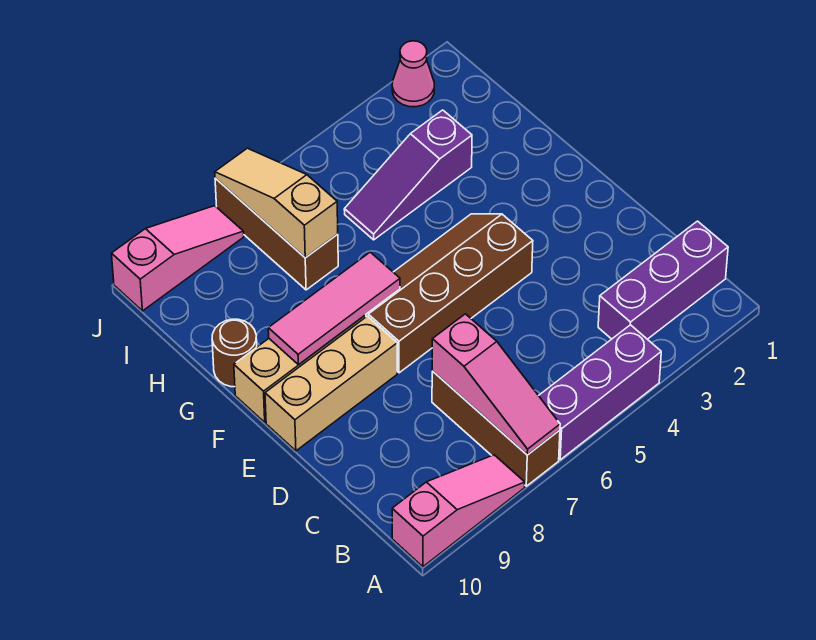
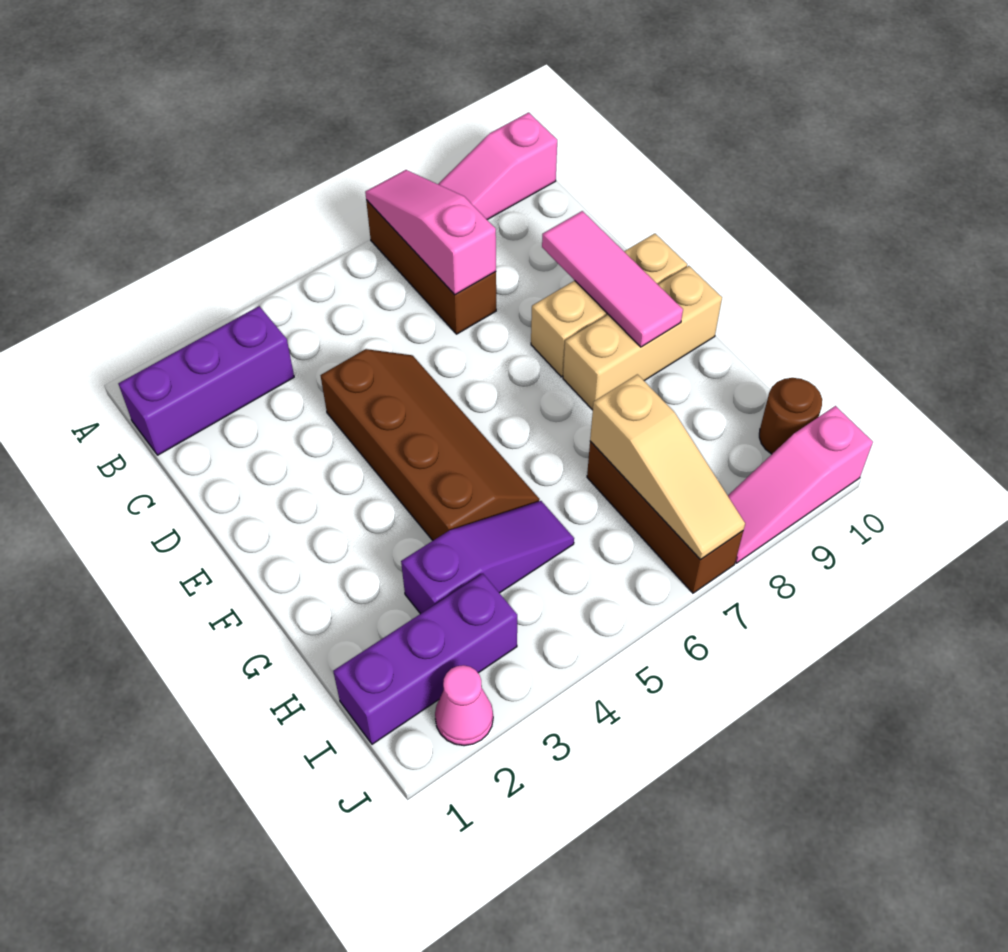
purple brick A4:A6 level 1 -> purple brick I1:I3 level 1
brown slope E4:F7 level 1 top E -> brown slope D4:G5 level 1 top 4
pink tile F7:F9 level 2 -> pink tile D9:F9 level 2
brown round brick G10 level 1 -> brown round brick I10 level 1

